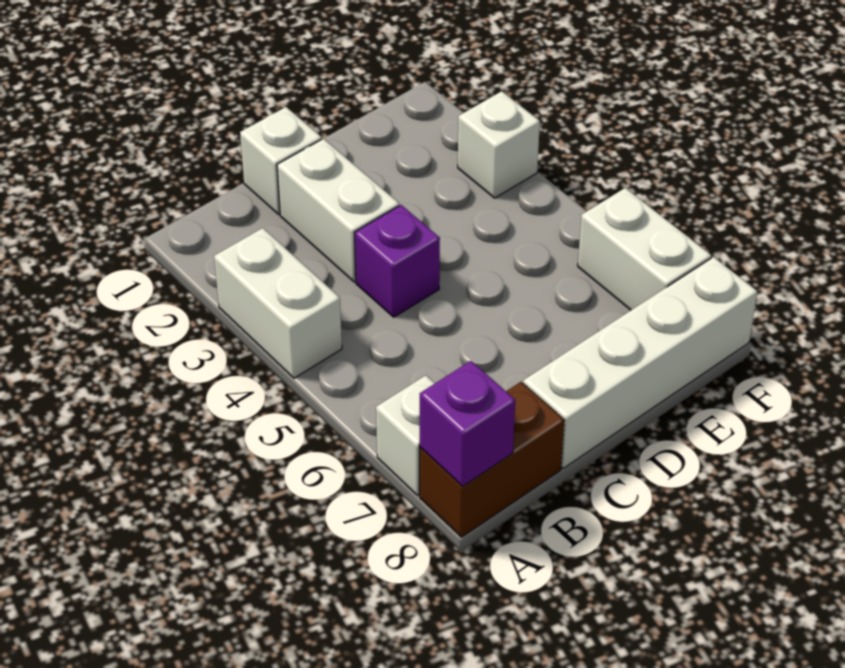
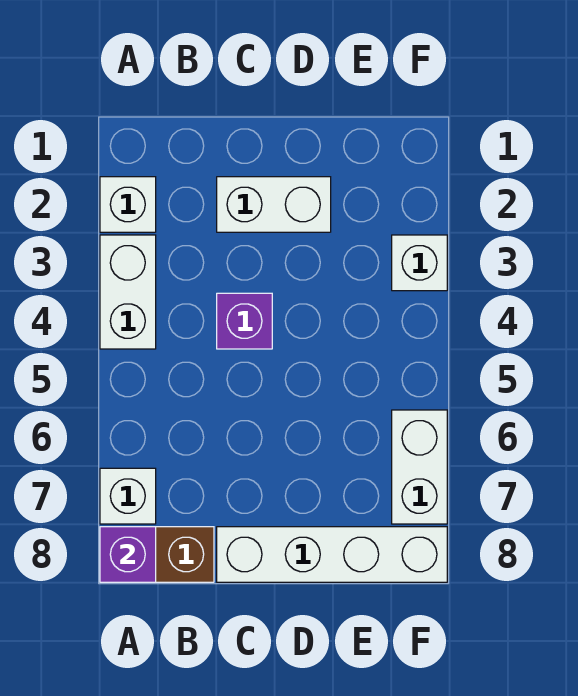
white brick C1 level 1 -> white brick A2 level 1
white brick C2:C3 level 1 -> white brick C2:D2 level 1

